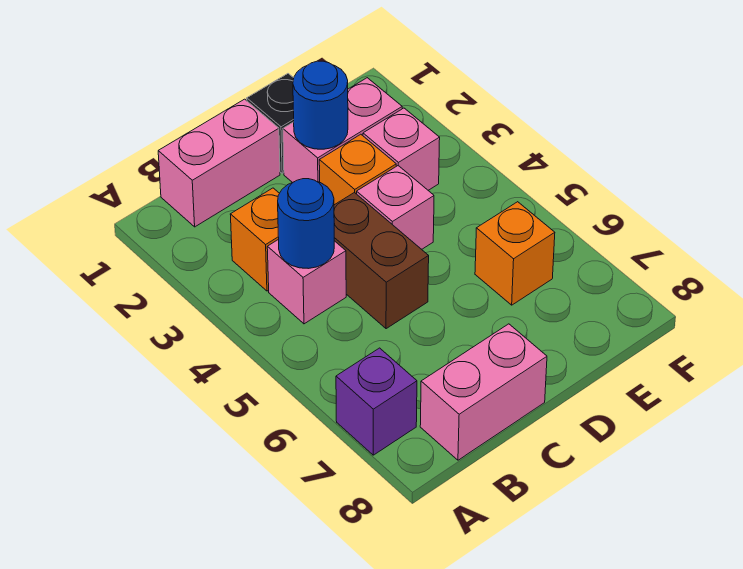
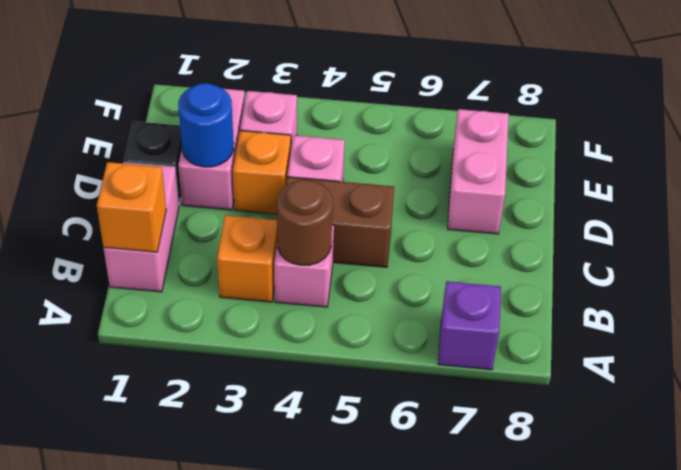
blue round brick B4 level 2 -> brown round brick B4 level 2
pink brick B8:C8 level 1 -> pink brick D7:E7 level 1
orange brick E6 level 1 -> orange brick B1 level 2

